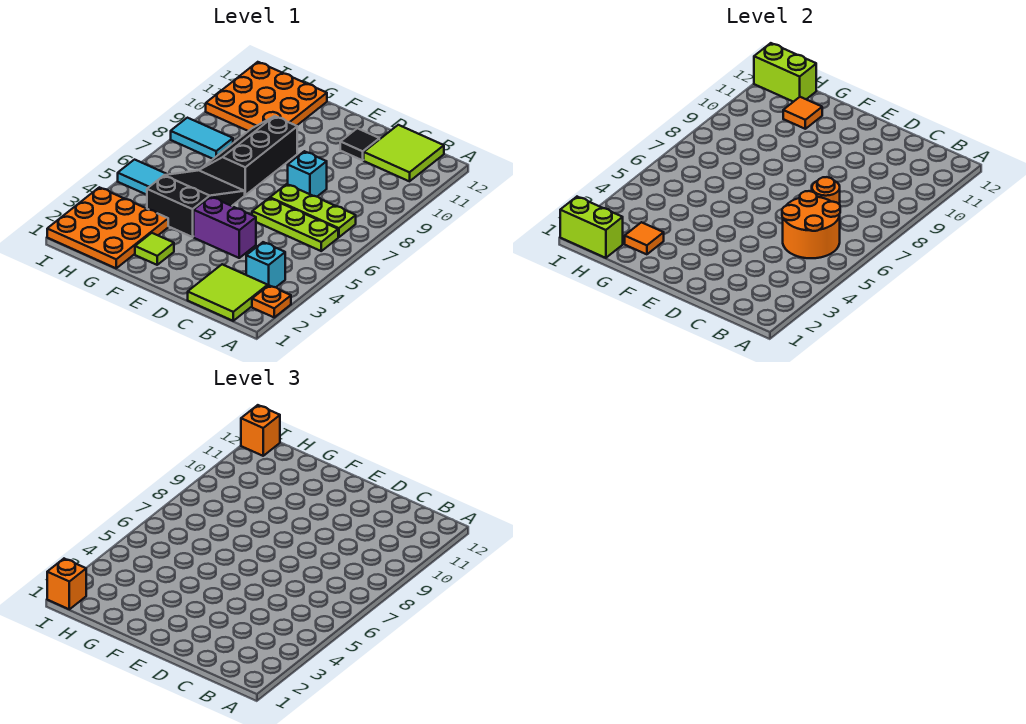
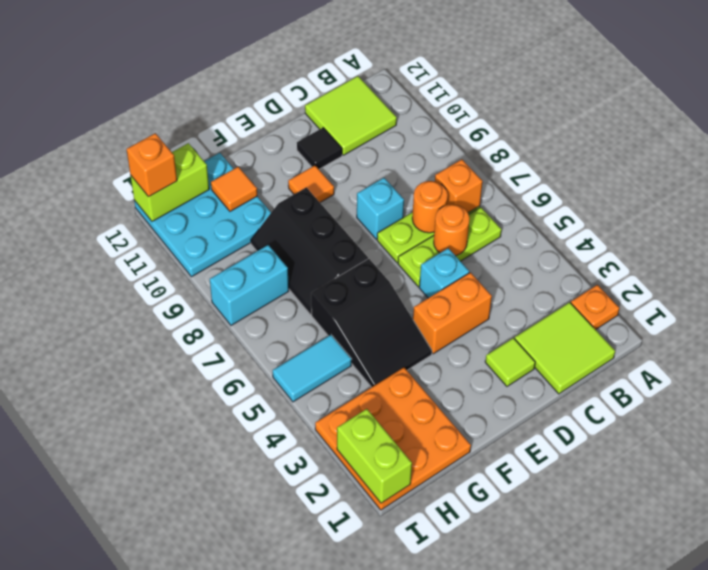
cyan brick B3 level 1 -> cyan brick D5 level 1
orange round brick B5:C6 level 2 -> orange round brick C6 level 2
purple brick D4:E4 level 1 -> orange brick D4:E4 level 1
lime tile F2 level 1 -> lime tile D2 level 1
black slope F4:G6 level 1 top 4 -> black slope F4:G6 level 1 top 6
orange tile G2 level 2 -> orange tile E10 level 1
orange plate G10:I12 level 1 -> cyan plate G10:I12 level 1
lime brick H1:I1 level 2 -> lime brick I1:I2 level 2
cyan tile H8:I8 level 1 -> cyan brick H8:I8 level 1
orange brick I1 level 3 -> orange brick B7 level 2

